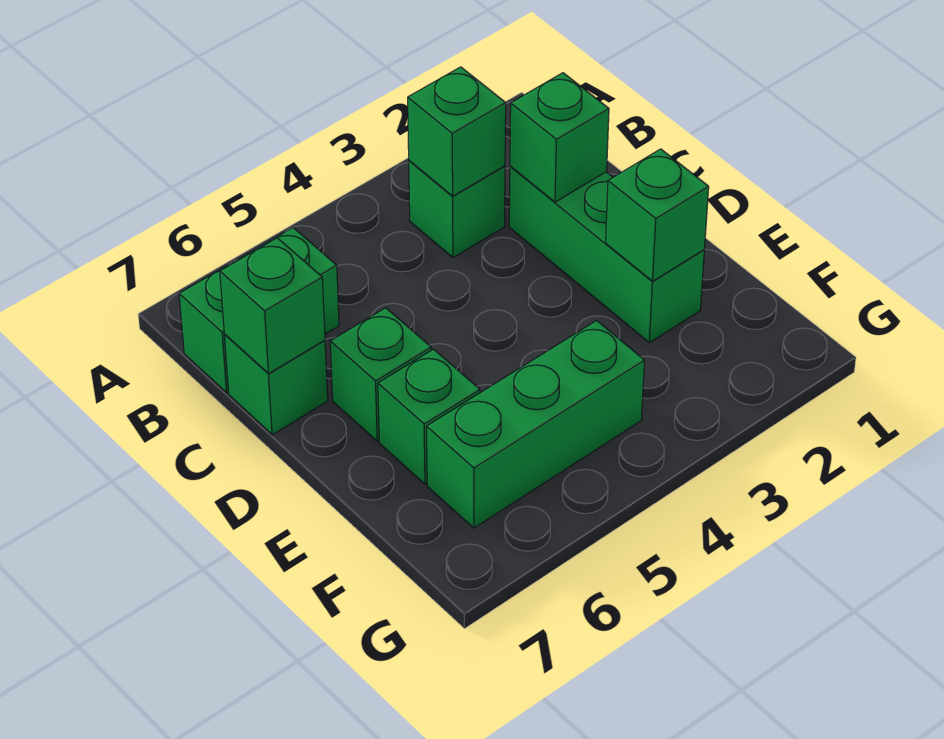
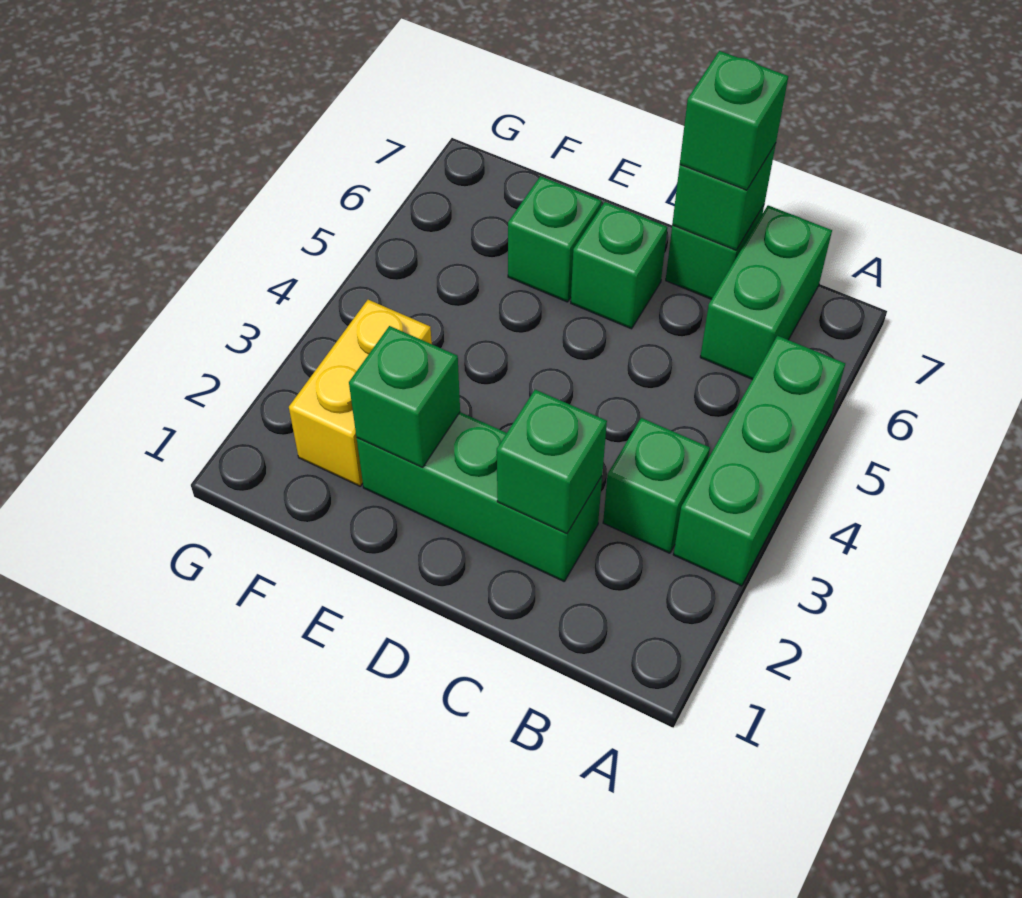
green brick B3 level 2 -> green brick C7 level 3
none -> yellow brick F2:F3 level 1
green brick F4:F6 level 1 -> green brick A3:A5 level 1

